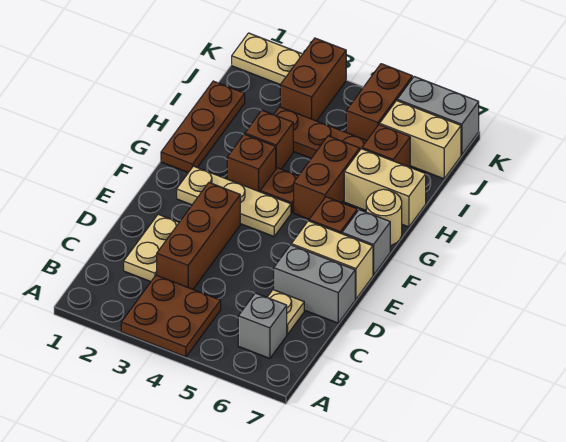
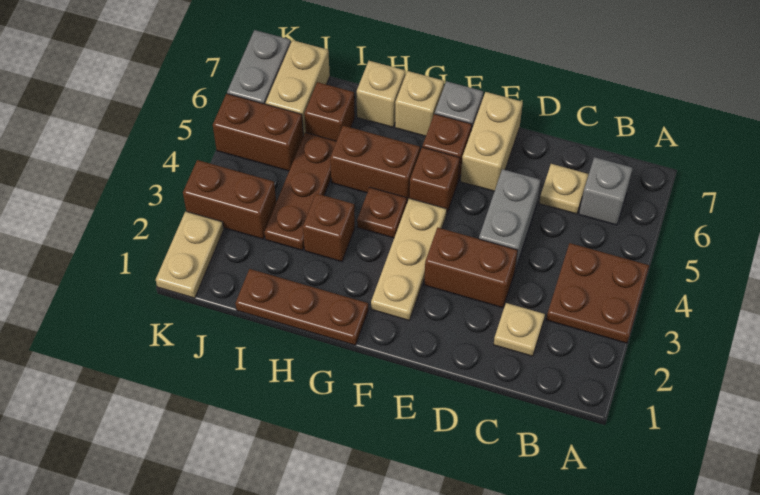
tan plate C2:D2 level 1 -> tan plate C2 level 1
brown brick C3:E3 level 1 -> brown brick D3:E3 level 1
grey brick D6:D7 level 1 -> grey brick D4:D5 level 1
brown brick G3 level 1 -> brown brick F5 level 1
tan round brick G7 level 1 -> tan brick G7 level 1
tan brick H6:H7 level 1 -> tan brick H7 level 1

